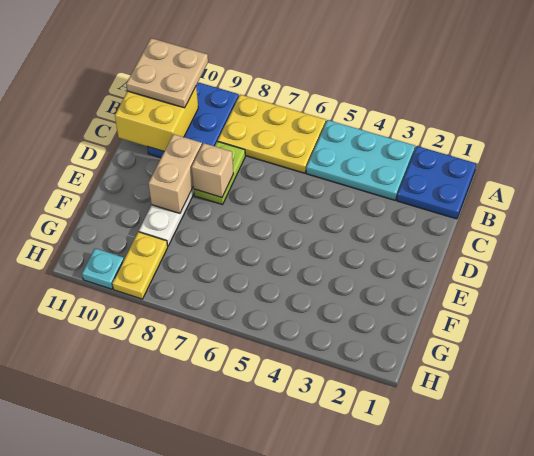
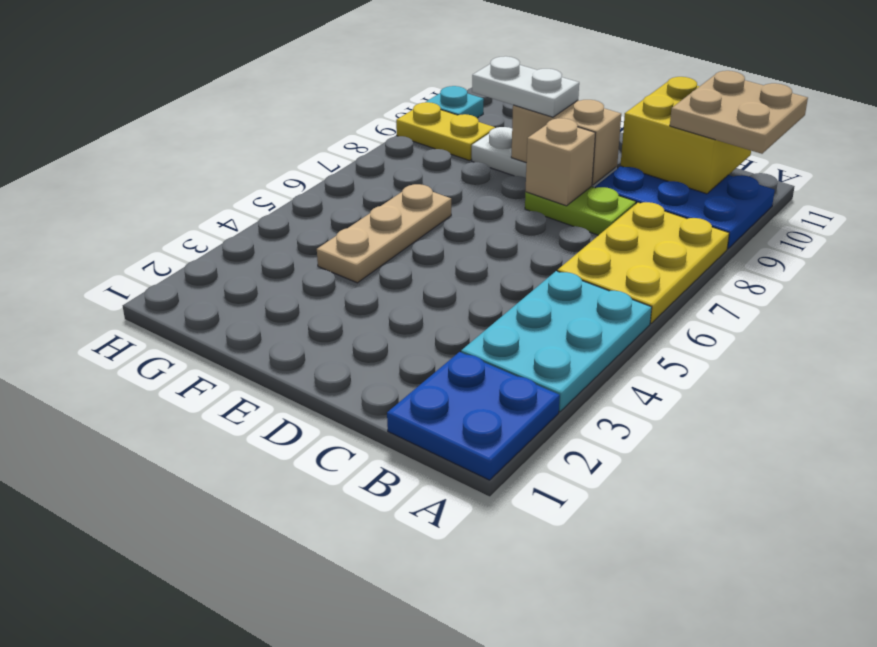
none -> white plate E9:F9 level 3
none -> tan plate F4:F6 level 1

